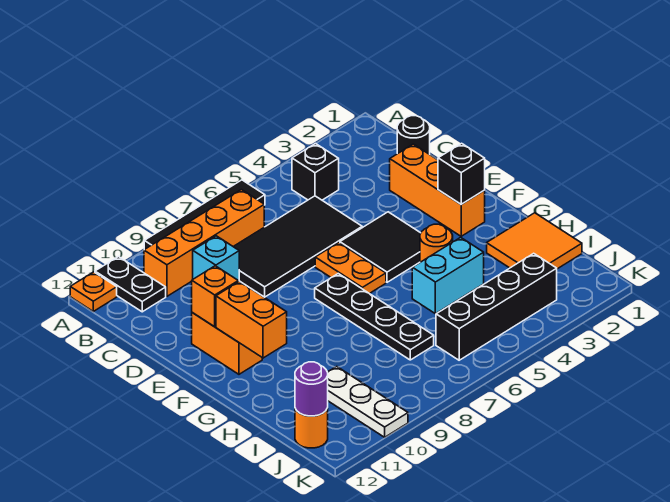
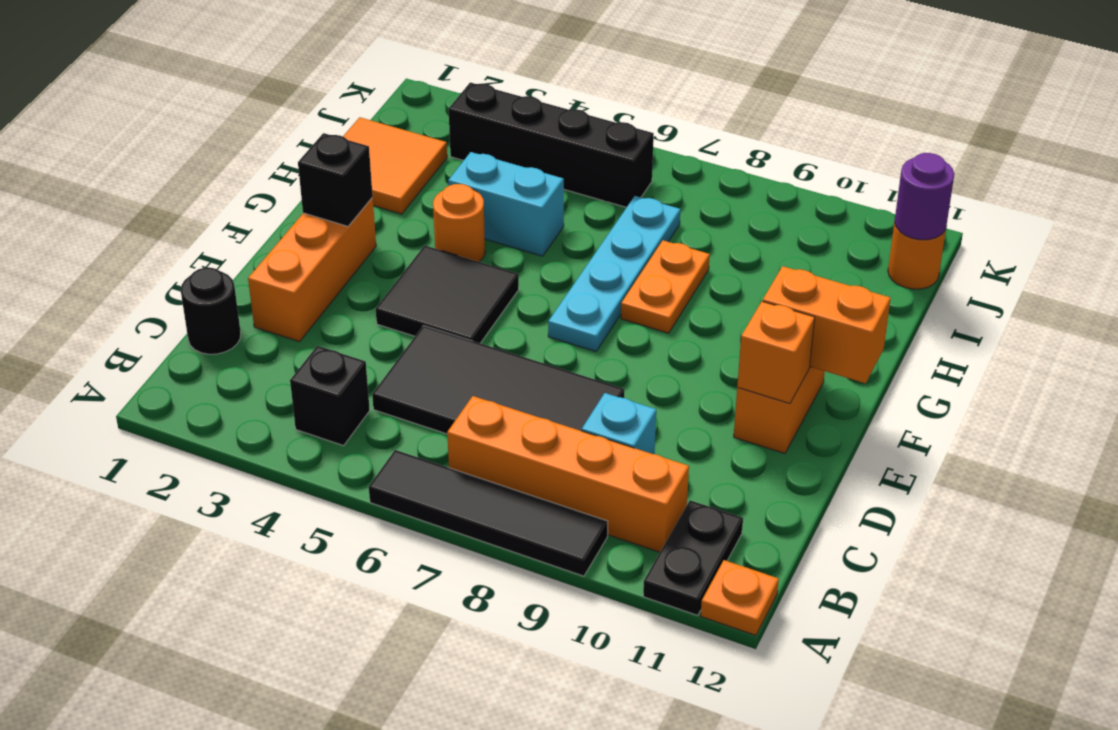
orange plate E6:F6 level 1 -> orange plate G8:H8 level 1
black plate F7:I7 level 1 -> cyan plate F7:I7 level 1
orange brick F11:G11 level 2 -> orange brick F11:F12 level 2
white plate I10:K10 level 1 -> none

